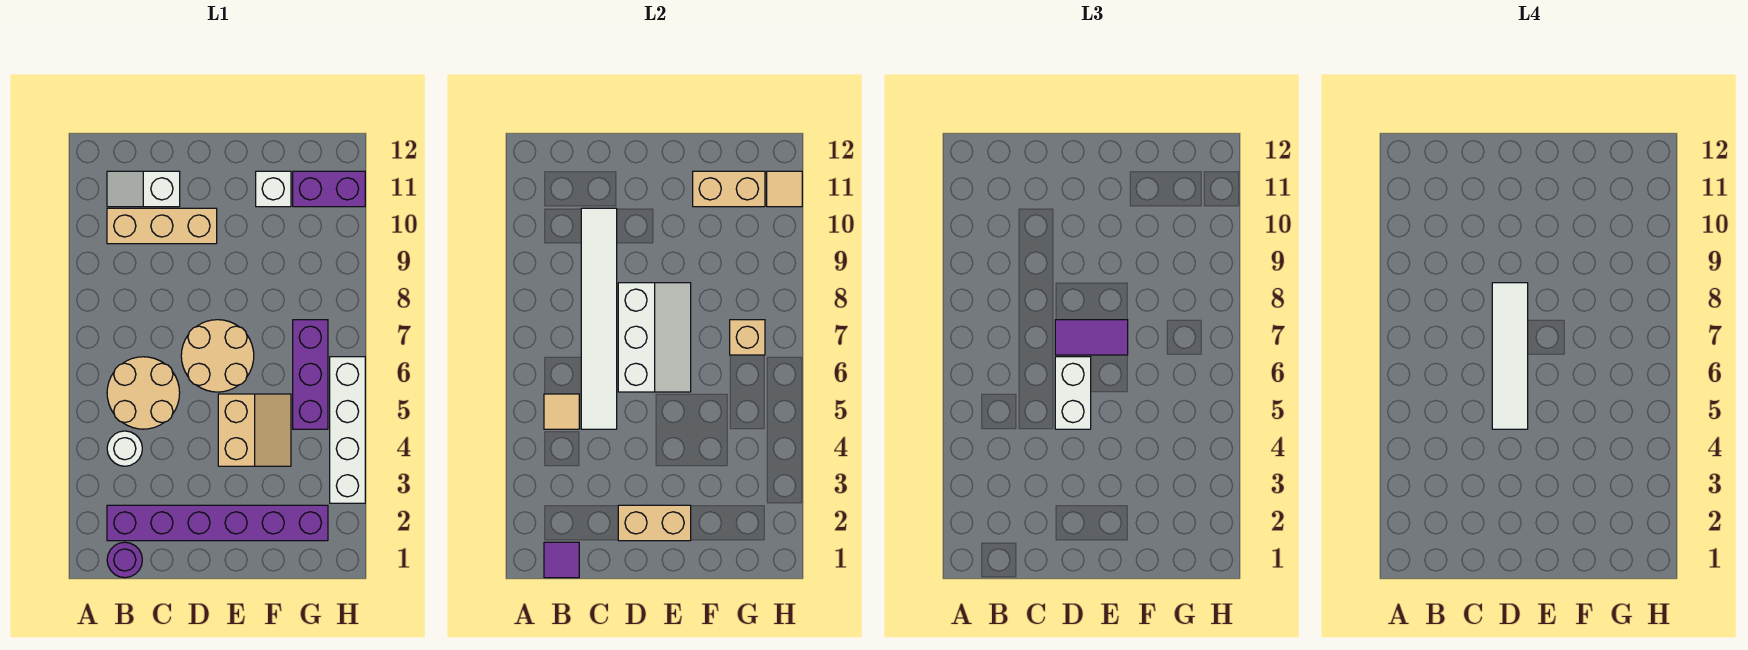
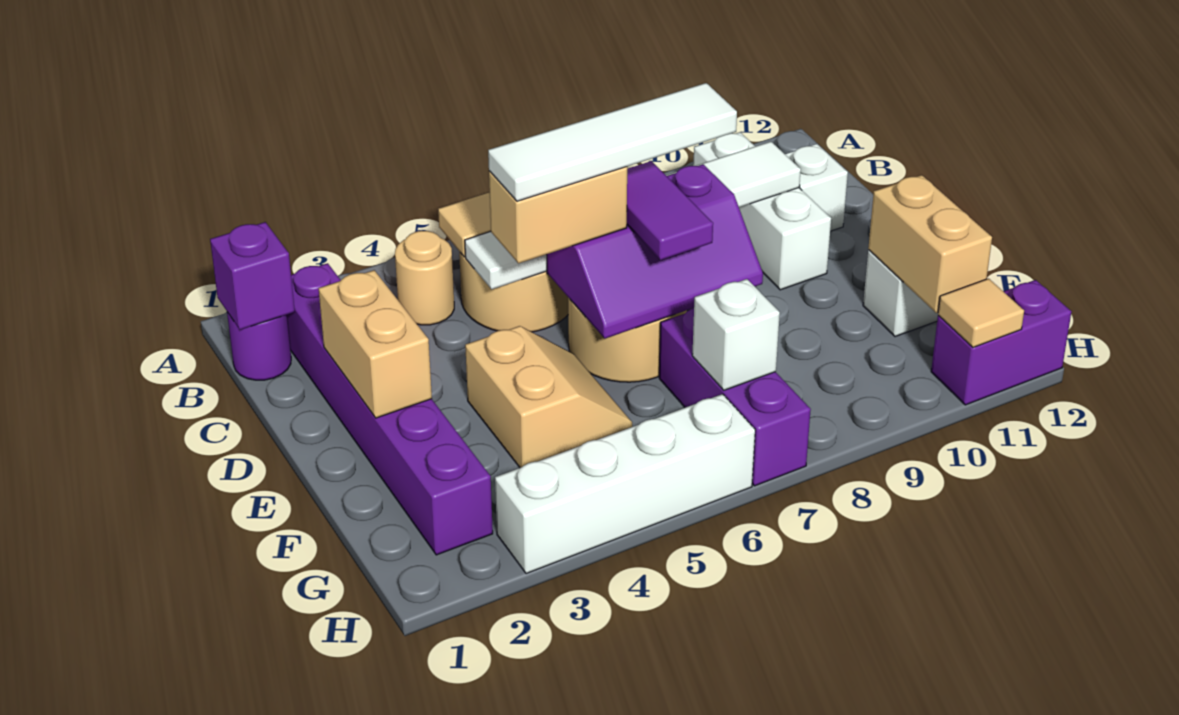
purple tile B1 level 2 -> purple brick B1 level 2
white round brick B4 level 1 -> tan round brick B4 level 1
tan brick B10:D10 level 1 -> white brick B10:D10 level 1
white brick D5:D6 level 3 -> tan brick D5:D6 level 3
white slope D6:E8 level 2 top D -> purple slope D6:E8 level 2 top D
tan slope E4:F5 level 1 top E -> tan slope E4:F5 level 1 top 4
purple brick G5:G7 level 1 -> purple brick F7:H7 level 1
tan brick G7 level 2 -> white brick G7 level 2
purple brick G11:H11 level 1 -> purple brick H11:H12 level 1

